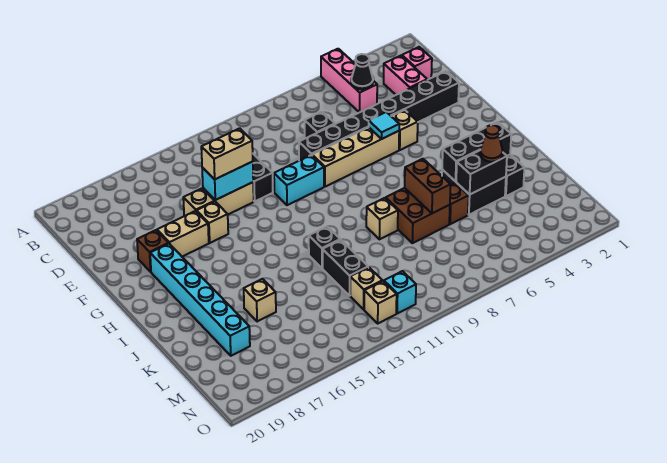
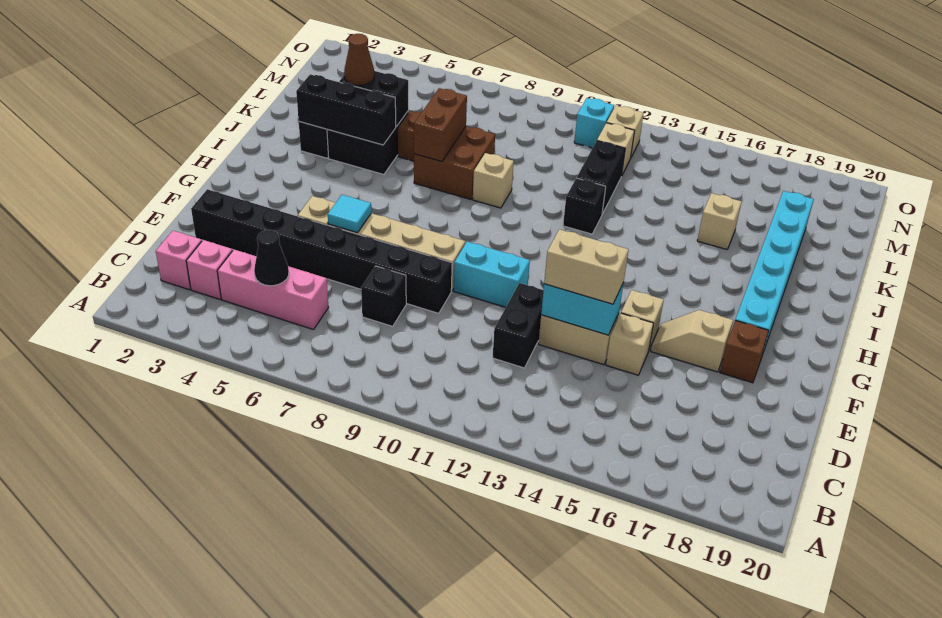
pink brick A5:C5 level 1 -> pink brick C4:C6 level 1
pink brick C3:D3 level 1 -> pink brick C3 level 1
tan brick F16:F17 level 1 -> tan slope F16:F17 level 1 top 17

